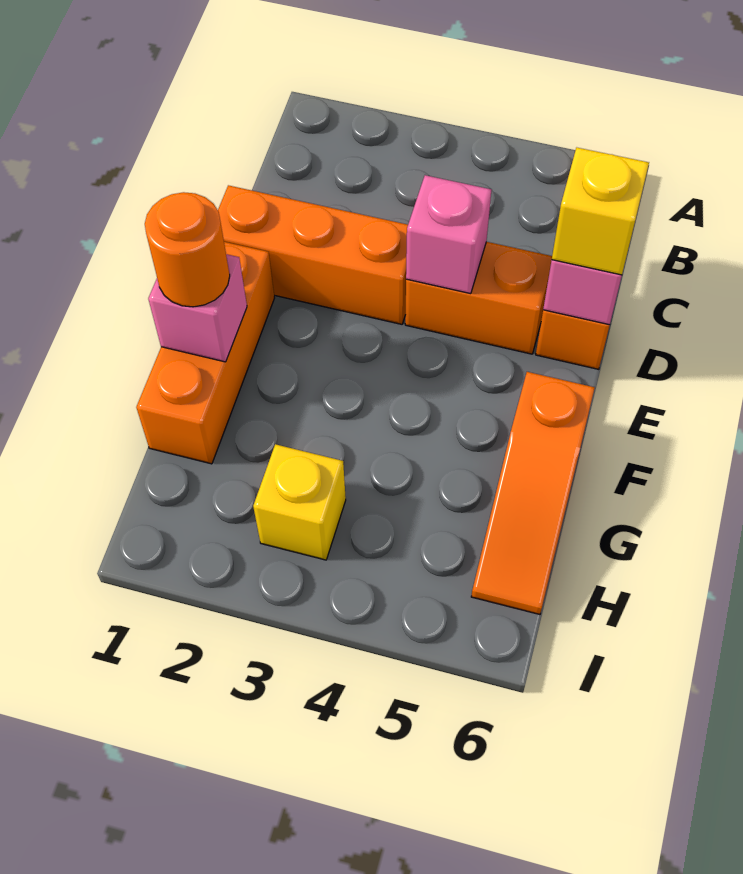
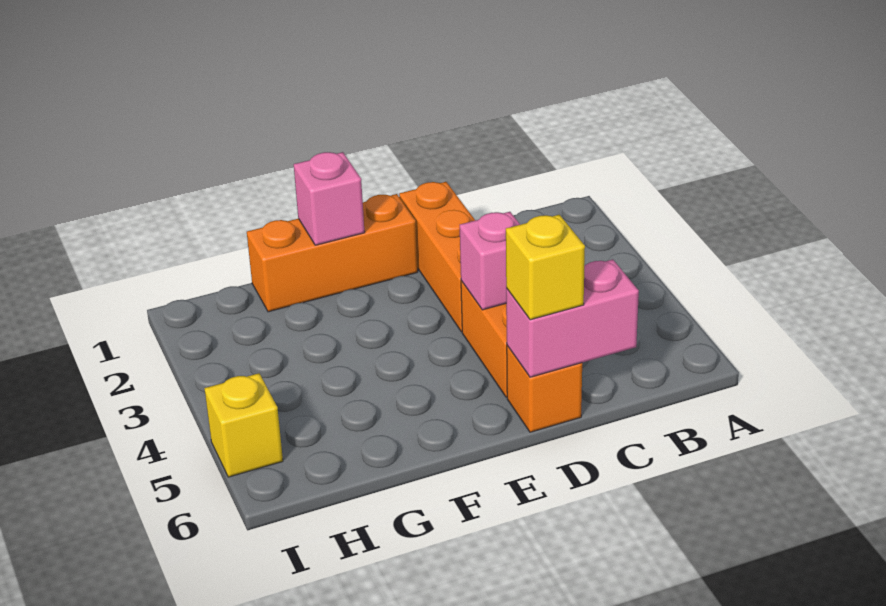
orange round brick F1 level 3 -> none
orange slope F6:H6 level 1 top F -> none
yellow brick H3 level 1 -> yellow brick I5 level 1

